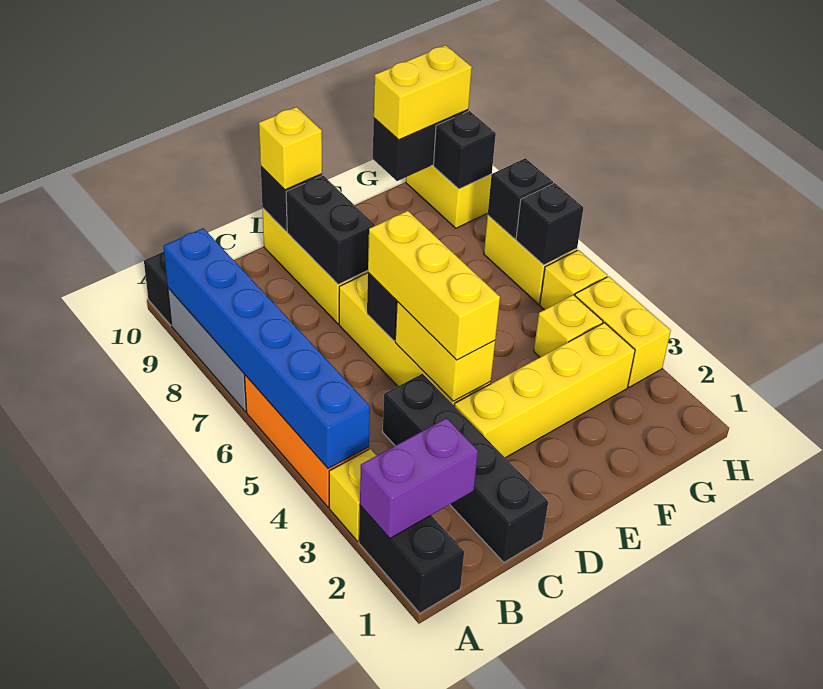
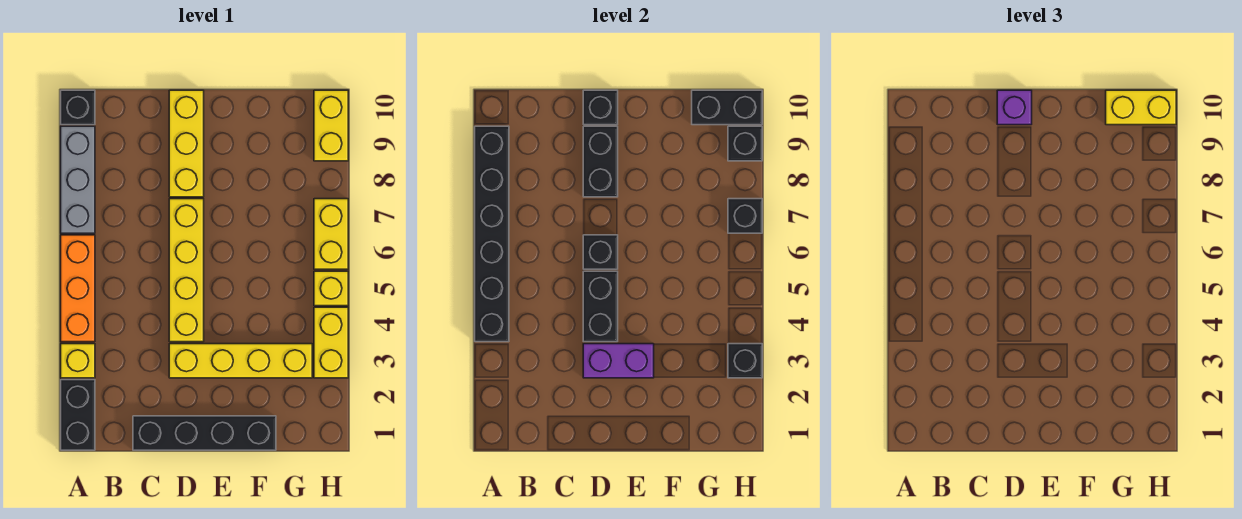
purple brick A2:B2 level 2 -> purple brick D3:E3 level 2
blue brick A4:A9 level 2 -> black brick A4:A9 level 2
black brick C1:C4 level 1 -> black brick C1:F1 level 1
yellow brick D4:D5 level 2 -> black brick D4:D5 level 2
yellow brick D4:D6 level 3 -> none
yellow brick D10 level 3 -> purple brick D10 level 3
yellow brick G4 level 1 -> none
black brick H6 level 2 -> black brick H3 level 2

